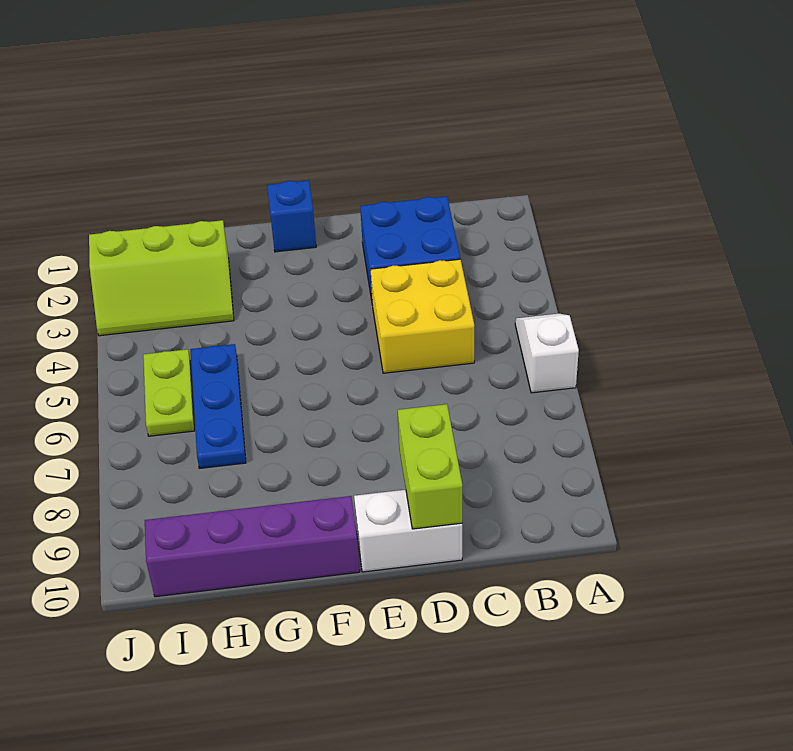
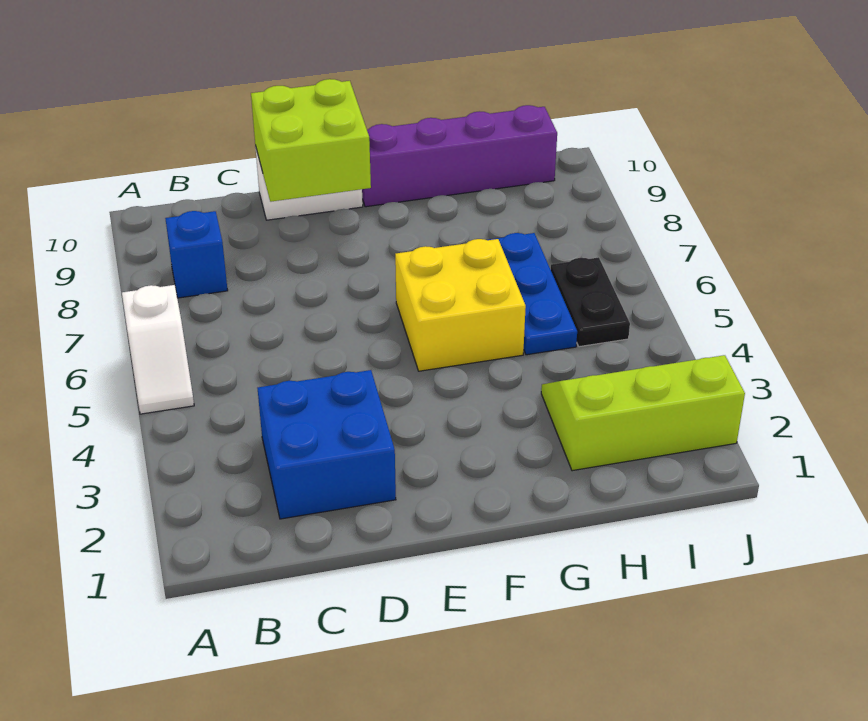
yellow brick C4:D5 level 1 -> yellow brick F5:G6 level 1
lime brick D9:D10 level 2 -> lime brick D9:E10 level 2
blue brick F1 level 1 -> blue brick B8 level 1
lime plate I5:I6 level 1 -> black plate I5:I6 level 1

